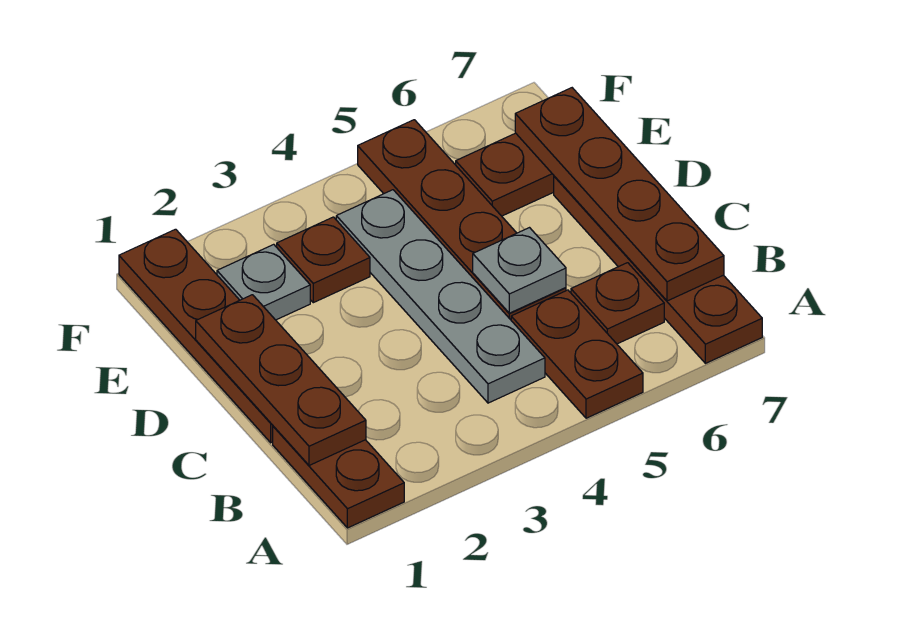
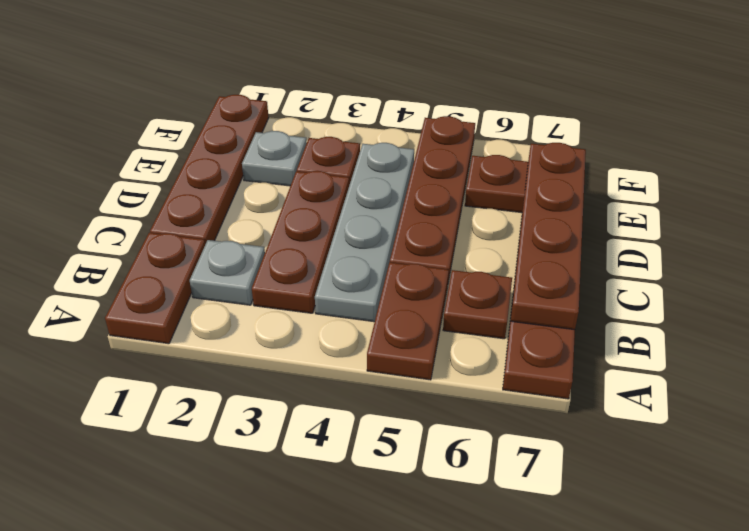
brown plate B1:D1 level 2 -> brown plate B3:D3 level 1
grey plate C5 level 2 -> grey plate B2 level 1

